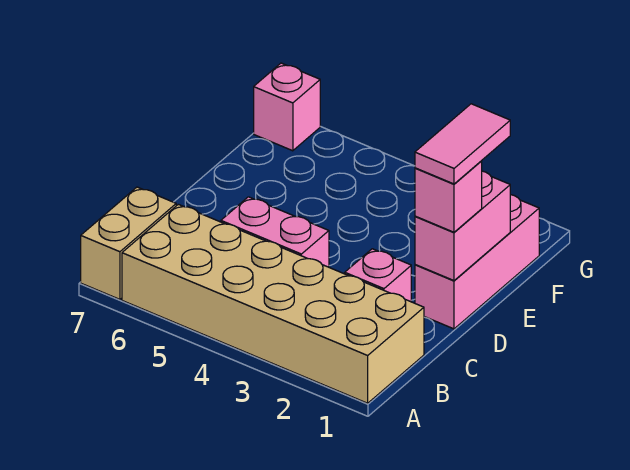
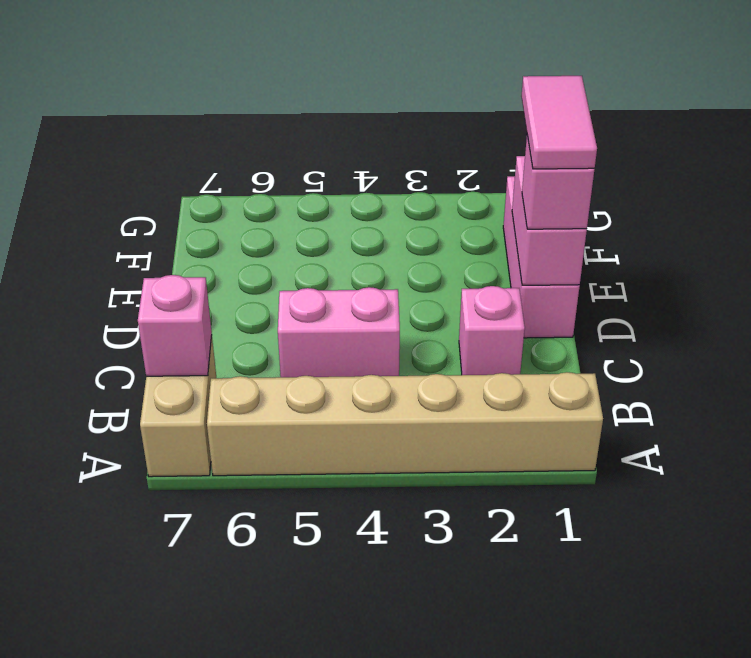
tan brick A1:B6 level 1 -> tan brick A1:A6 level 1
pink brick G7 level 1 -> pink brick B7 level 2

